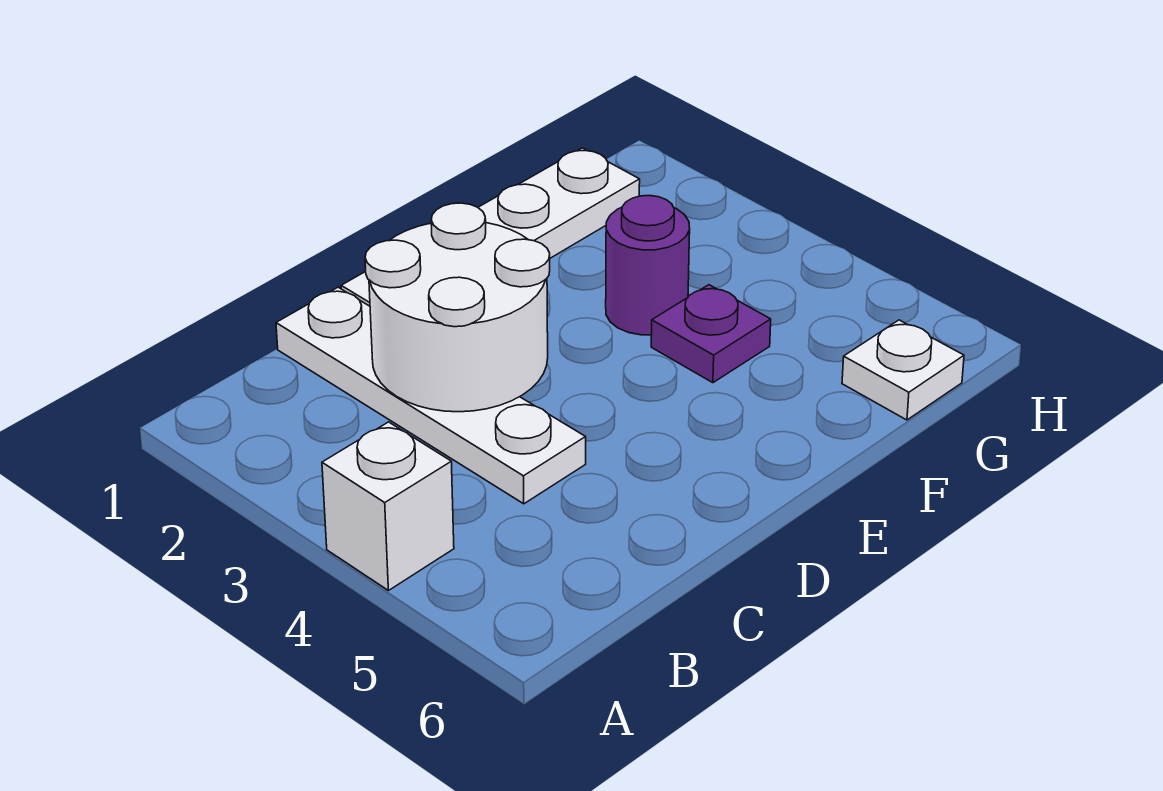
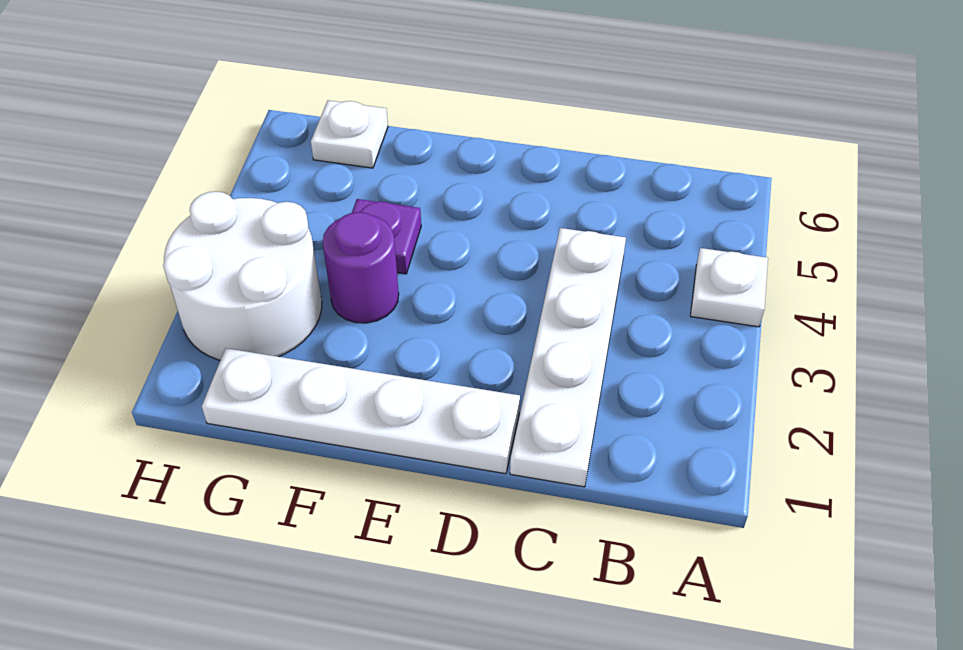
white brick A4 level 1 -> white plate A4 level 1
white round brick C2:D3 level 2 -> white round brick G2:H3 level 1

